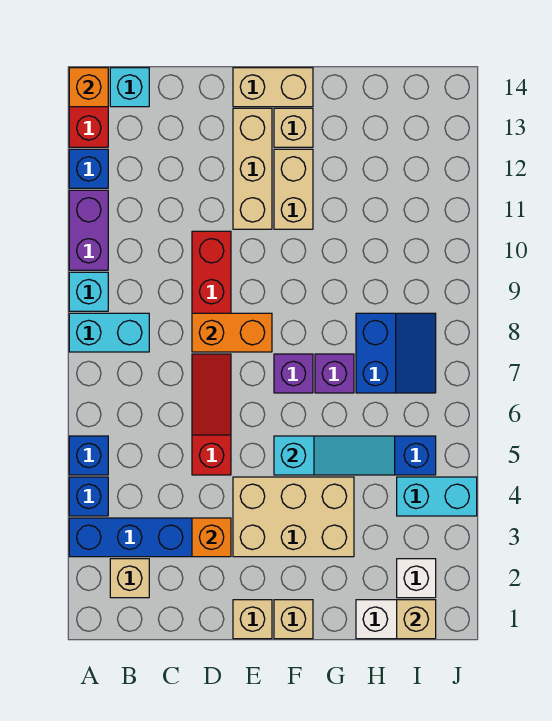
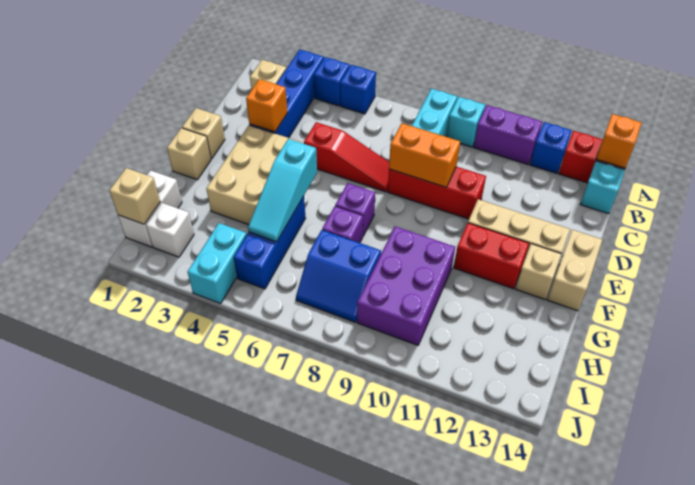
orange brick D8:E8 level 2 -> orange brick D8:D9 level 2
tan brick F11:F12 level 1 -> red brick F11:F12 level 1
none -> purple brick G9:I10 level 1

